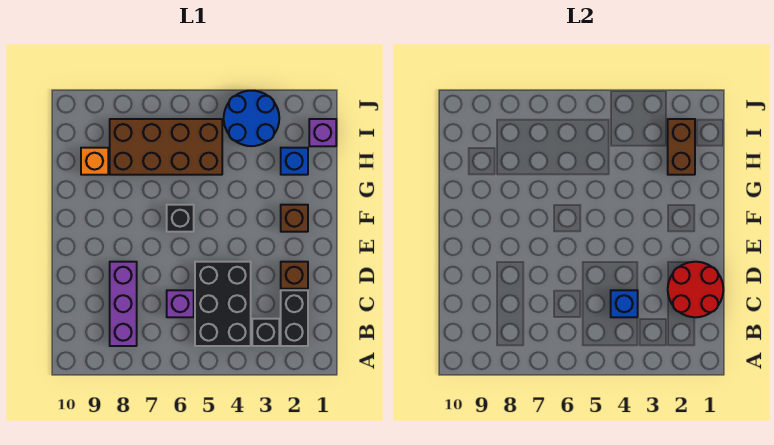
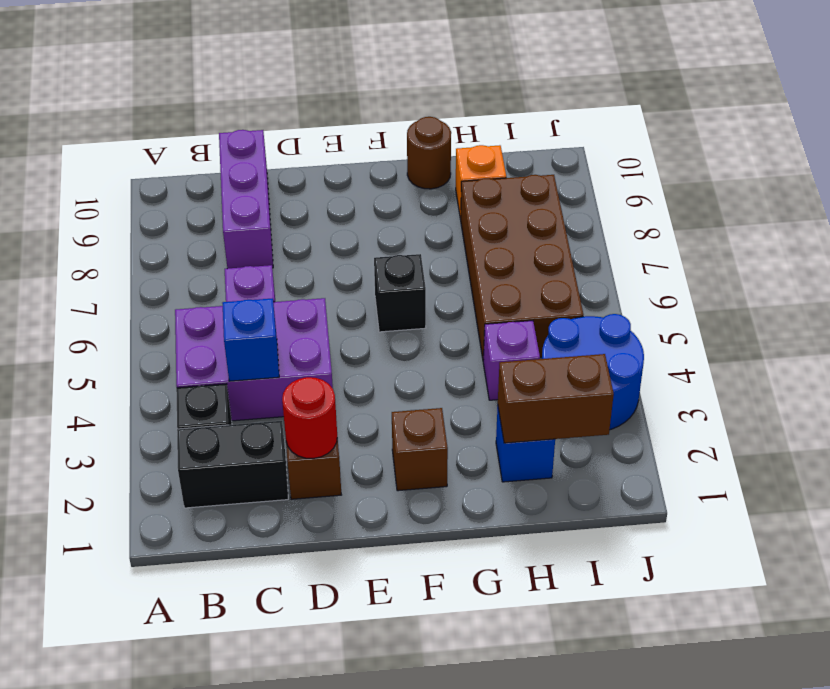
black brick B4:D5 level 1 -> purple brick B4:D5 level 1
purple brick B8:D8 level 1 -> purple brick C8:C10 level 1
red round brick C1:D2 level 2 -> red round brick D2 level 2
none -> brown round brick G10 level 1
purple brick I1 level 1 -> purple brick H4 level 1

